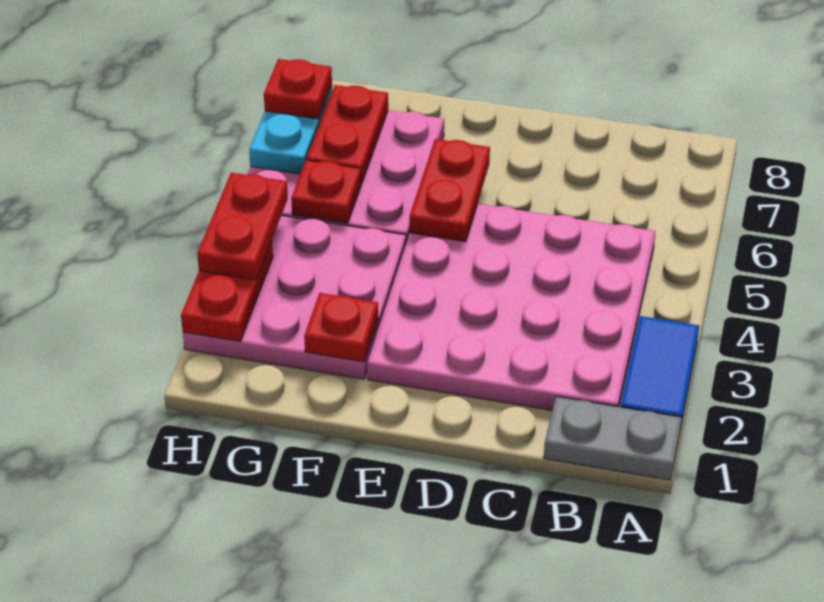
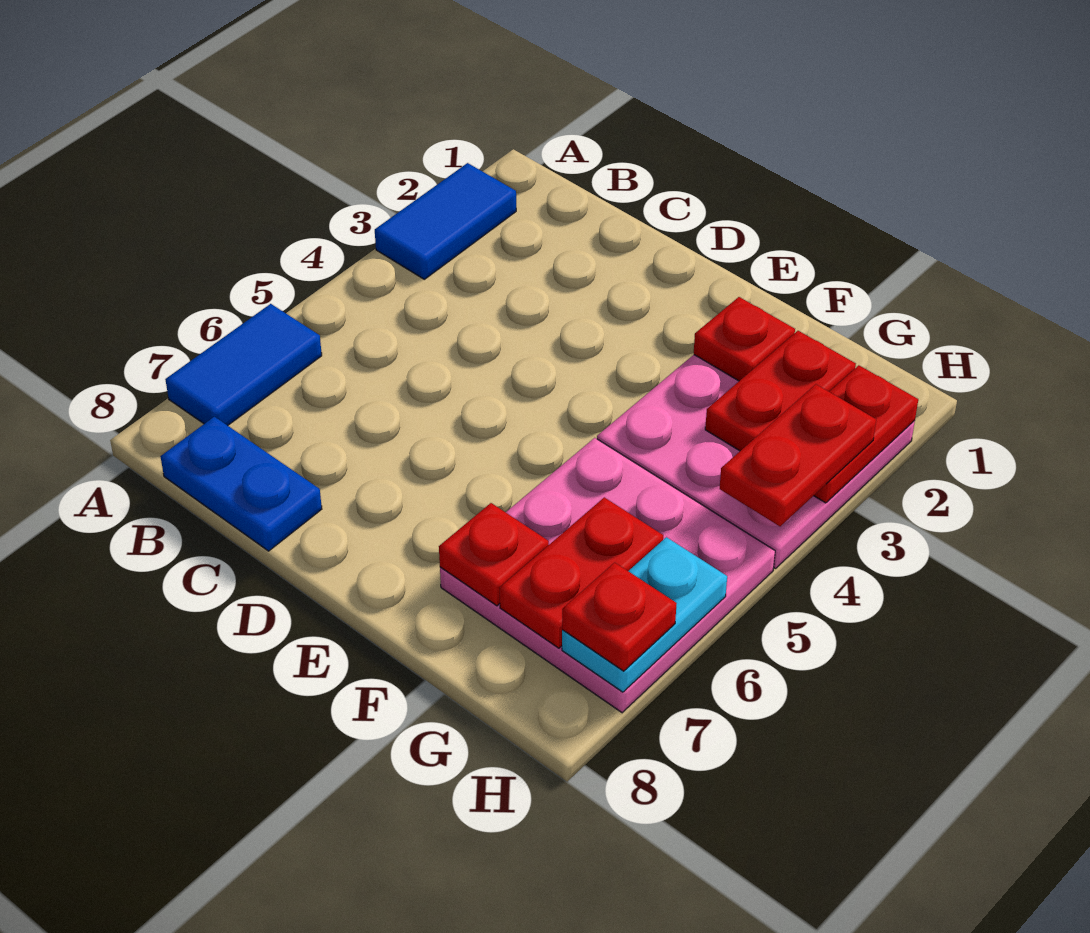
grey plate A1:B1 level 1 -> none
none -> blue tile A6:A7 level 1
pink plate B2:E5 level 1 -> none
none -> blue plate B8:C8 level 1
red plate E5:E6 level 2 -> red plate G2:G3 level 2
red plate G5 level 2 -> red plate F7 level 2

